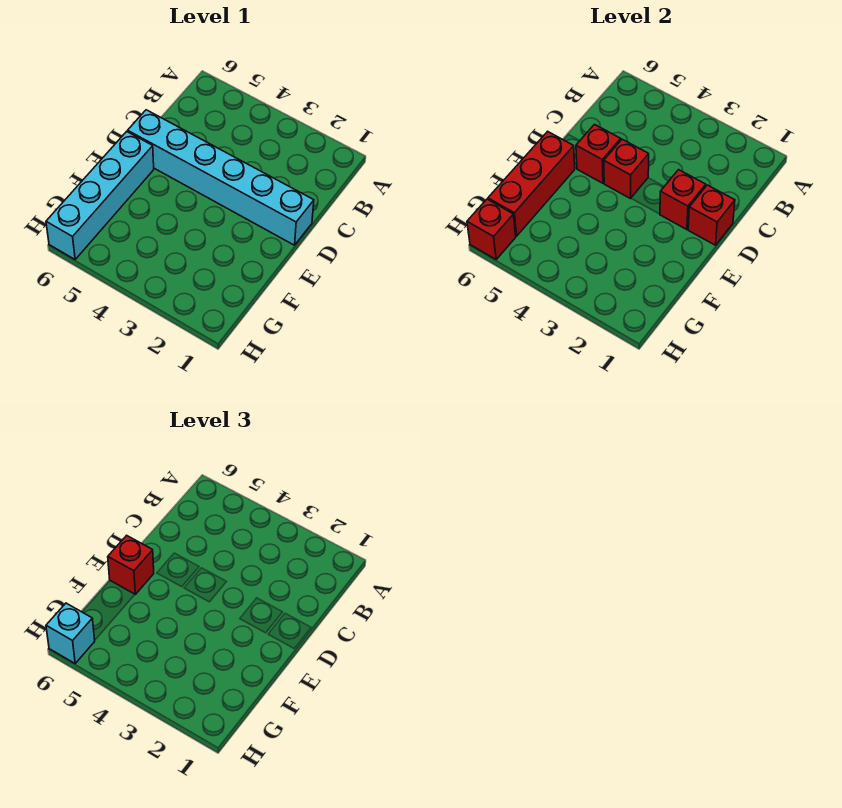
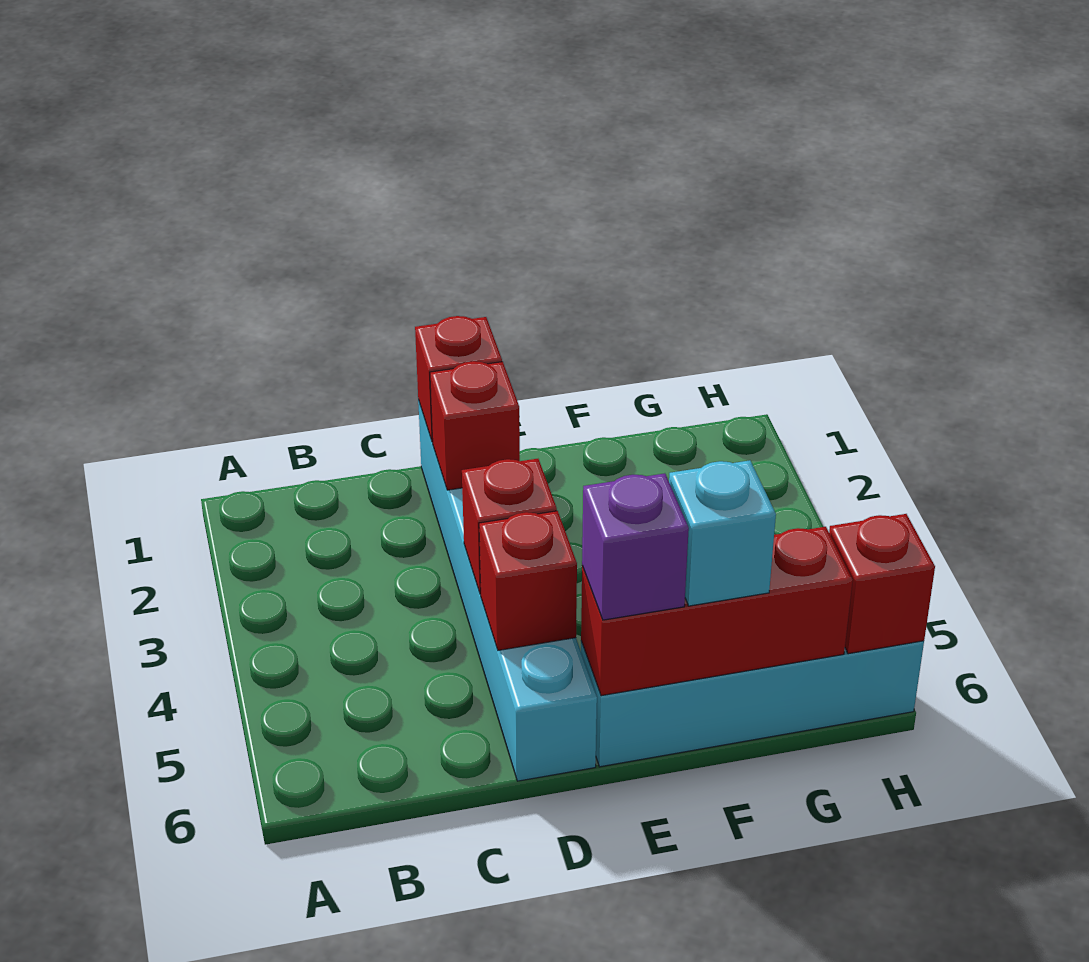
red brick E6 level 3 -> purple brick E6 level 3
cyan brick H6 level 3 -> cyan brick F6 level 3

